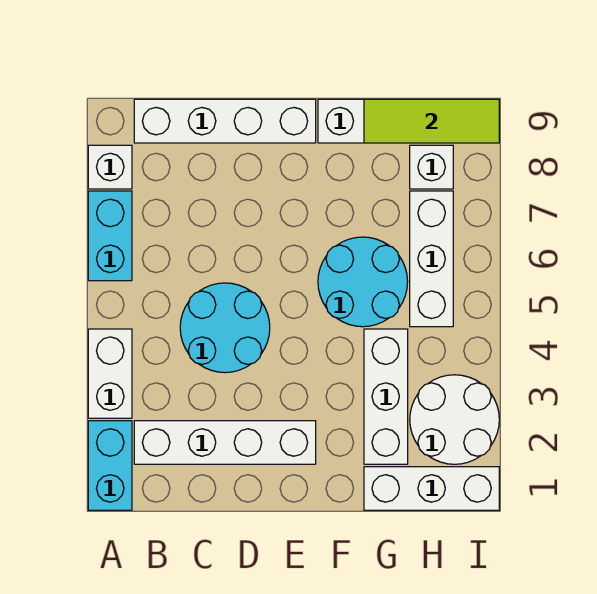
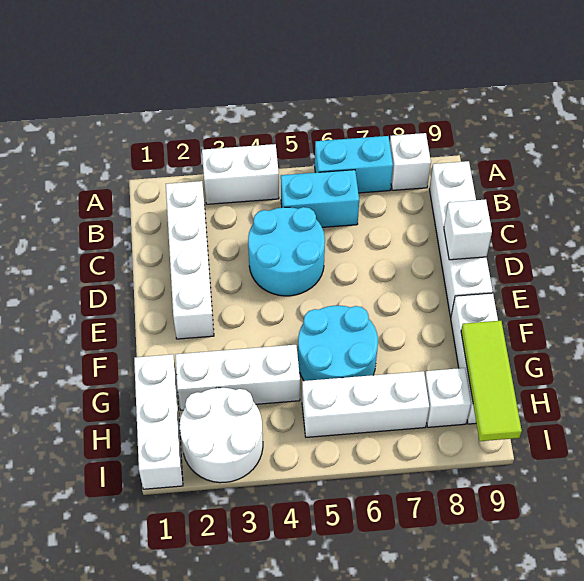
cyan brick A1:A2 level 1 -> cyan brick B5:B6 level 1
none -> white brick D9 level 2

